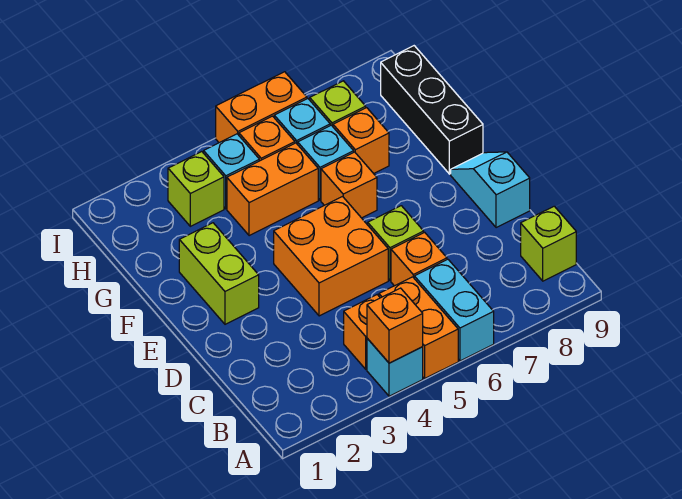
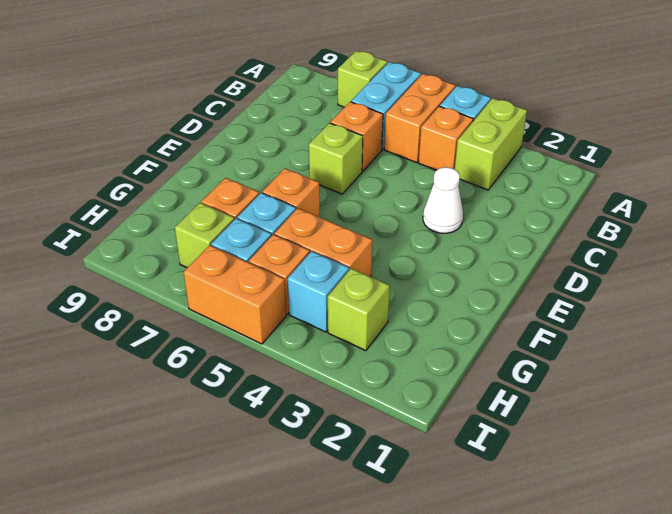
orange brick A4 level 2 -> none
lime brick B9 level 1 -> lime brick A7 level 1
none -> white cone D3 level 1
orange brick D4:E5 level 1 -> none
cyan slope D9:E9 level 1 top D -> none
lime brick E2:F2 level 1 -> lime brick A3:B3 level 1
black brick F9:H9 level 1 -> none

